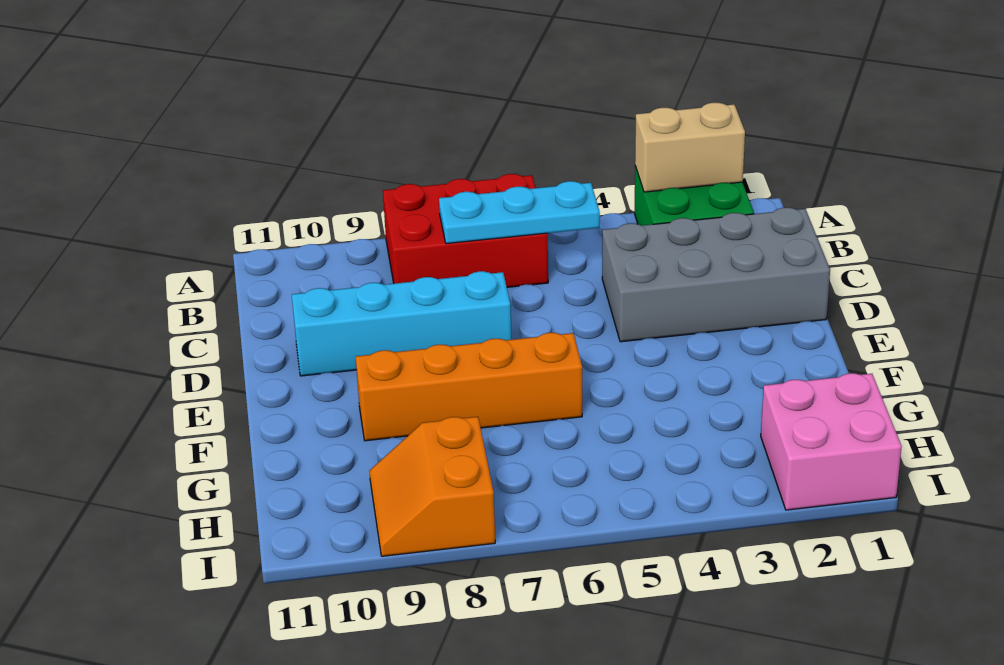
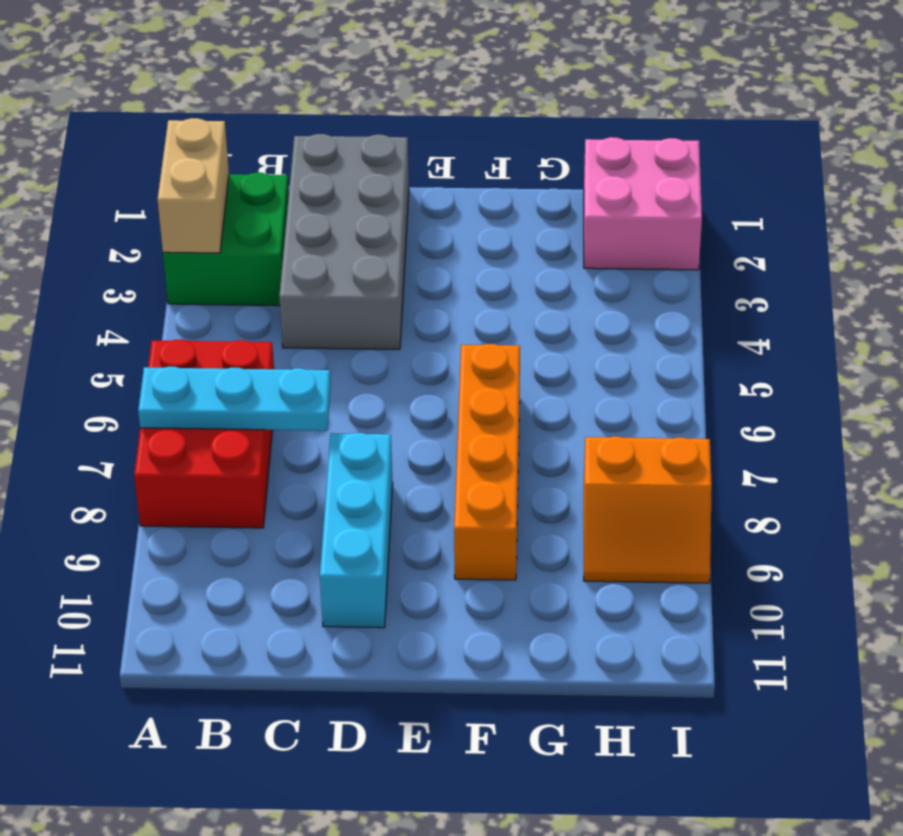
cyan plate B5:B7 level 2 -> cyan plate A7:C7 level 2
cyan brick D7:D10 level 1 -> cyan brick D8:D10 level 1

